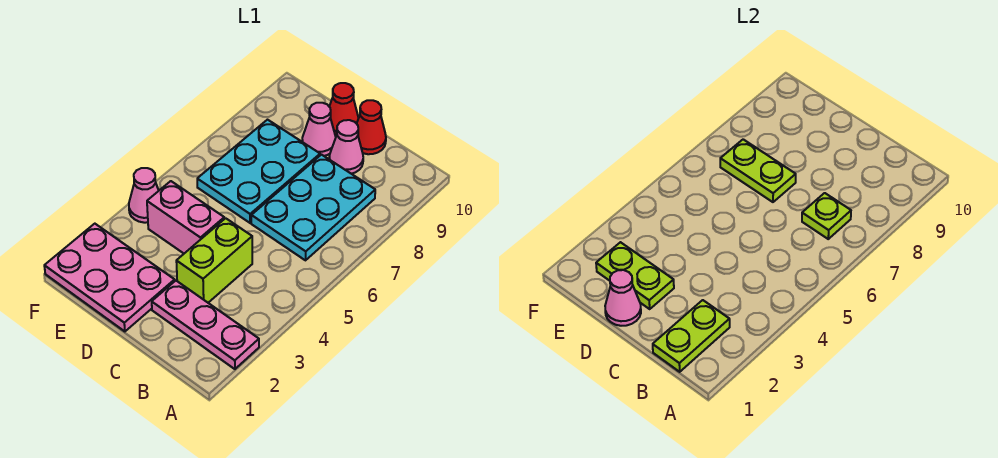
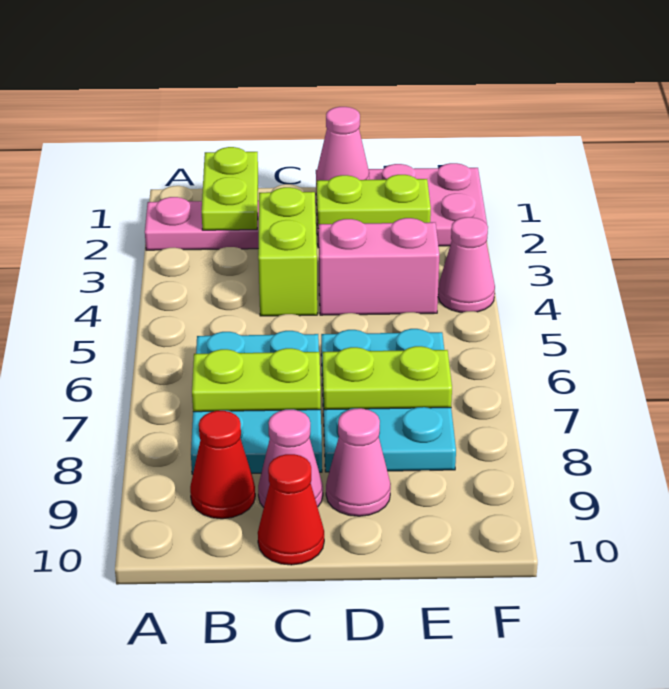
lime plate B7 level 2 -> lime plate B7:C7 level 2
red cone D10 level 1 -> red cone B9 level 1

